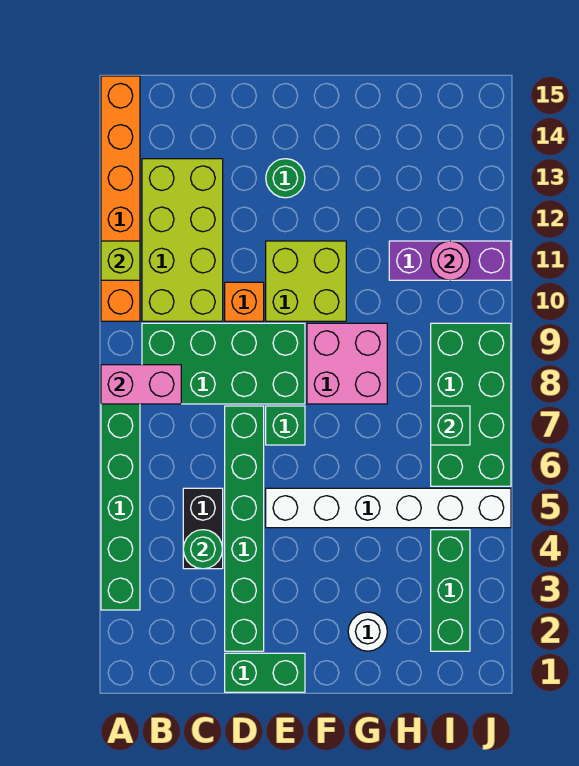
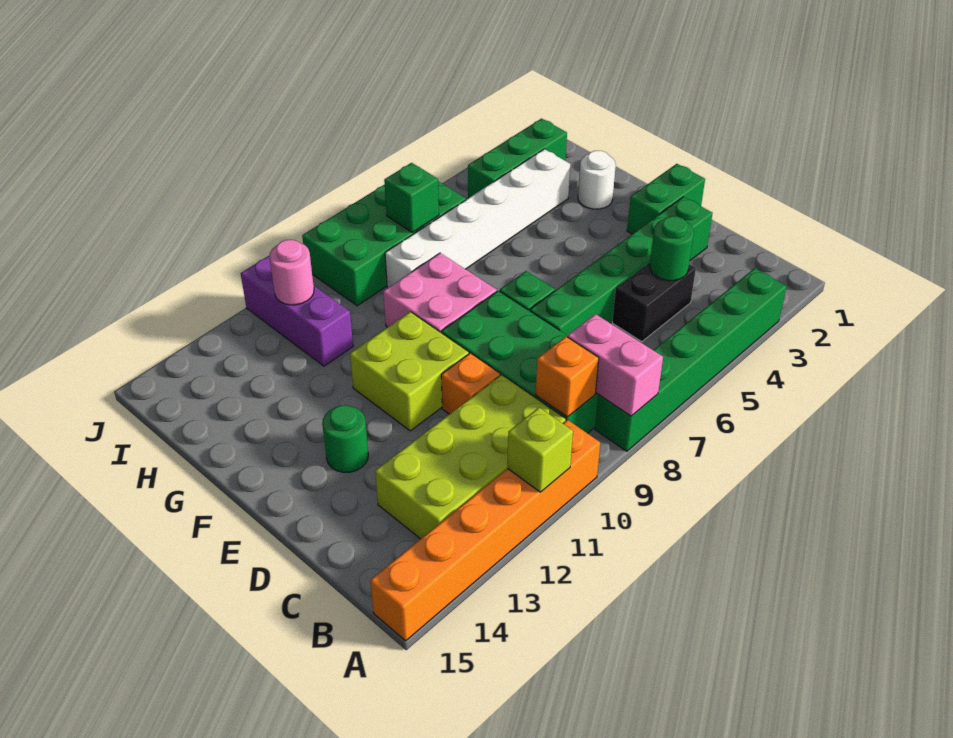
none -> orange brick B9 level 2
green brick D1:E1 level 1 -> green brick E1:E2 level 1
white brick E5:J5 level 1 -> white brick H3:H8 level 1

